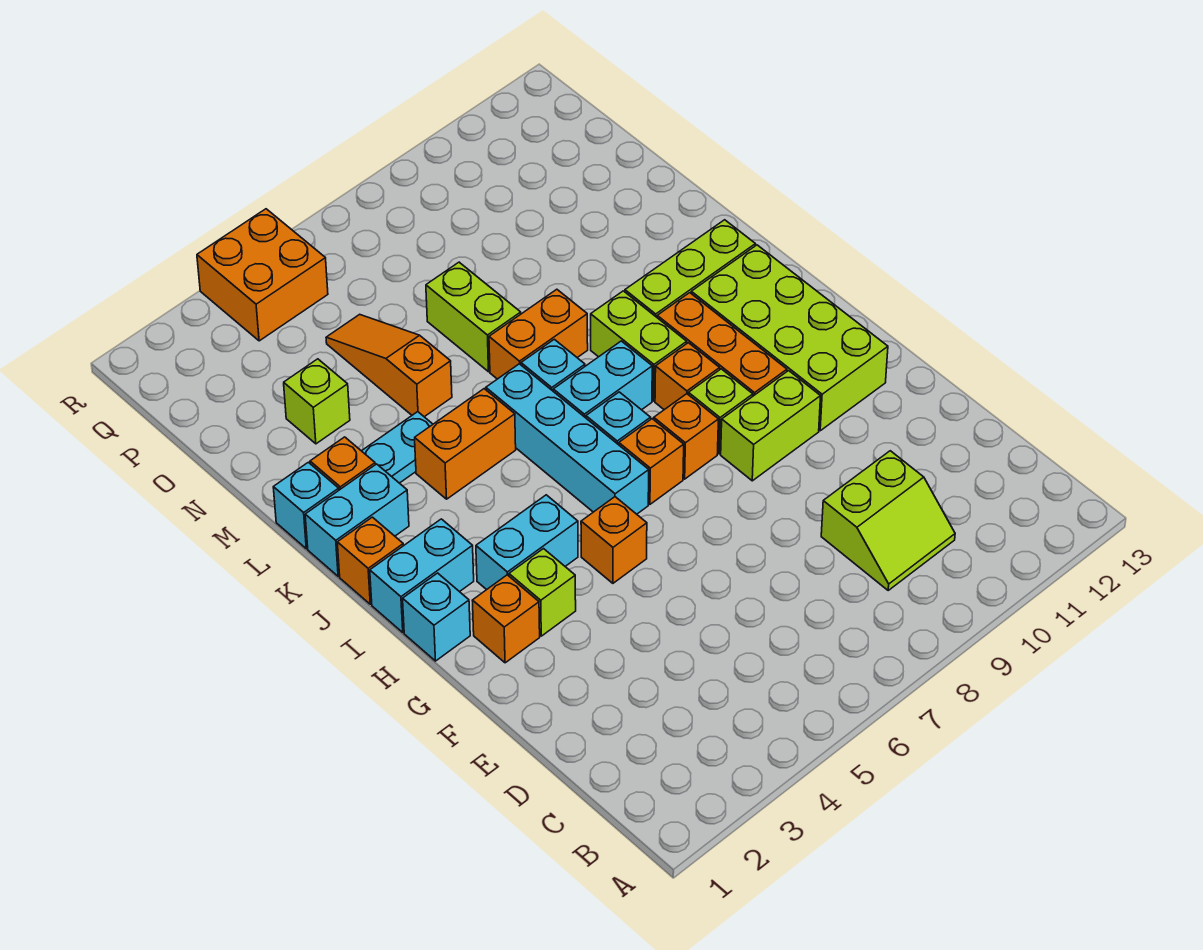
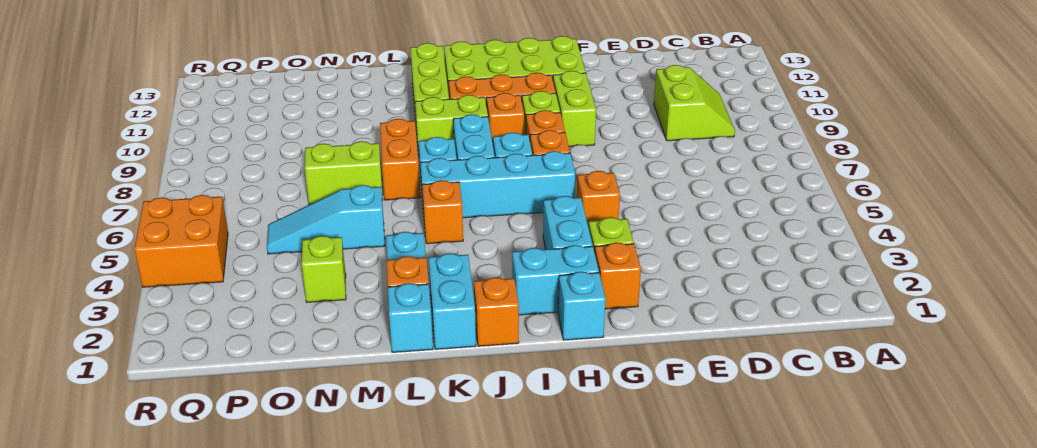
cyan brick I1:I2 level 1 -> cyan brick H2:I2 level 1
orange brick K4:K5 level 1 -> orange brick K5 level 1
orange slope M5:O5 level 1 top M -> cyan slope M5:O5 level 1 top M

